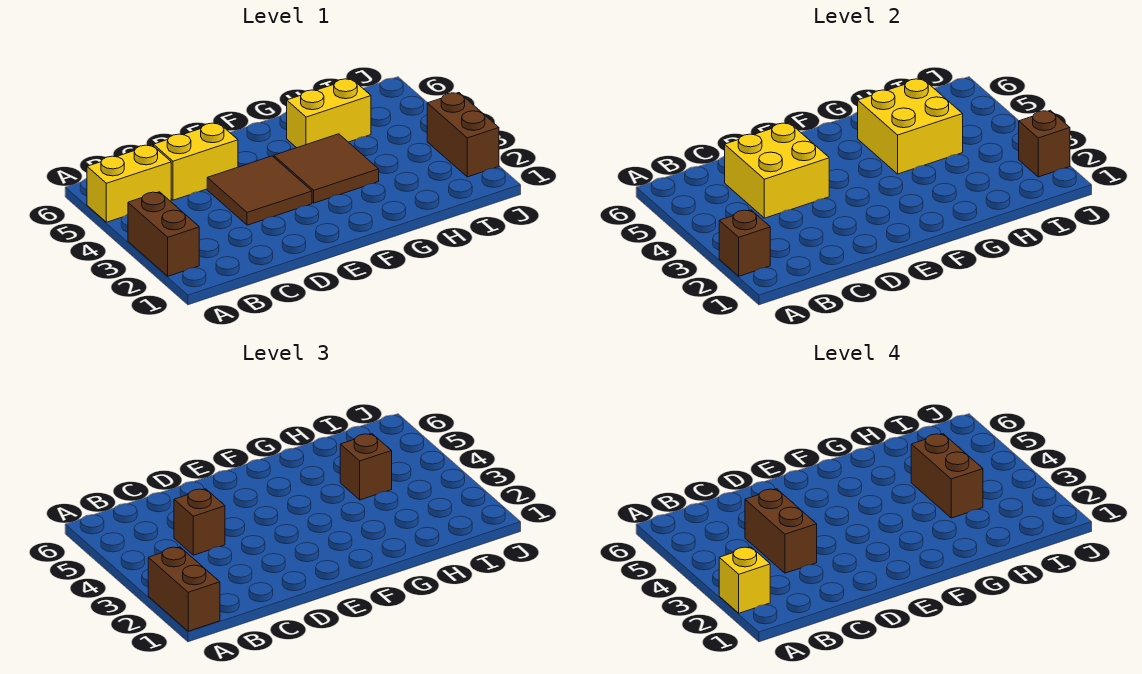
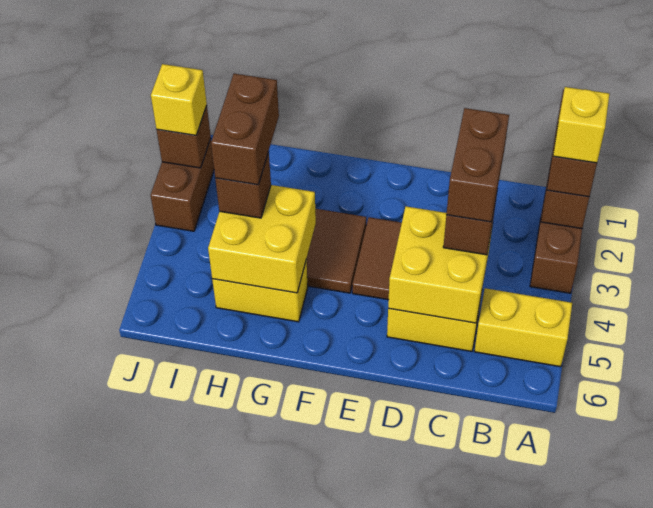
none -> yellow brick J2 level 3

